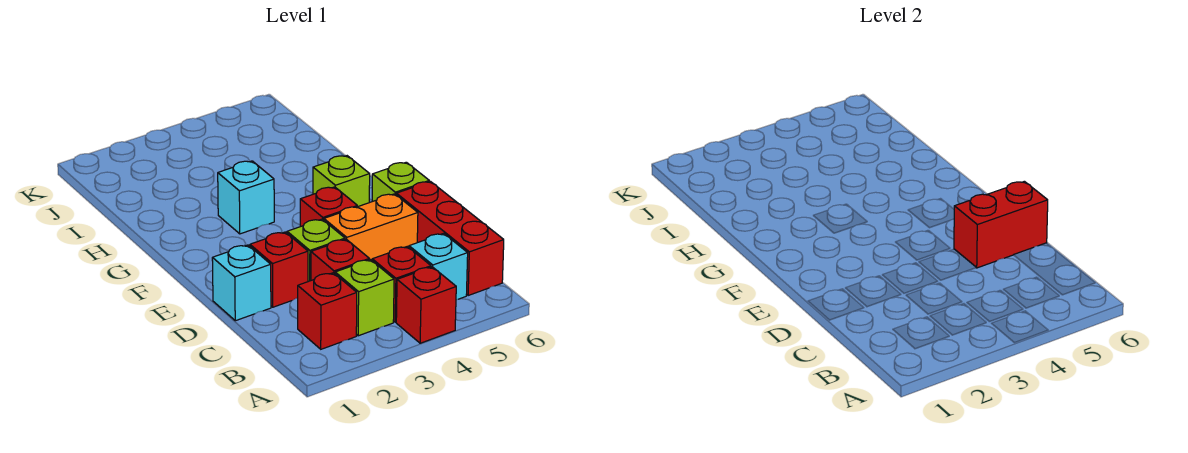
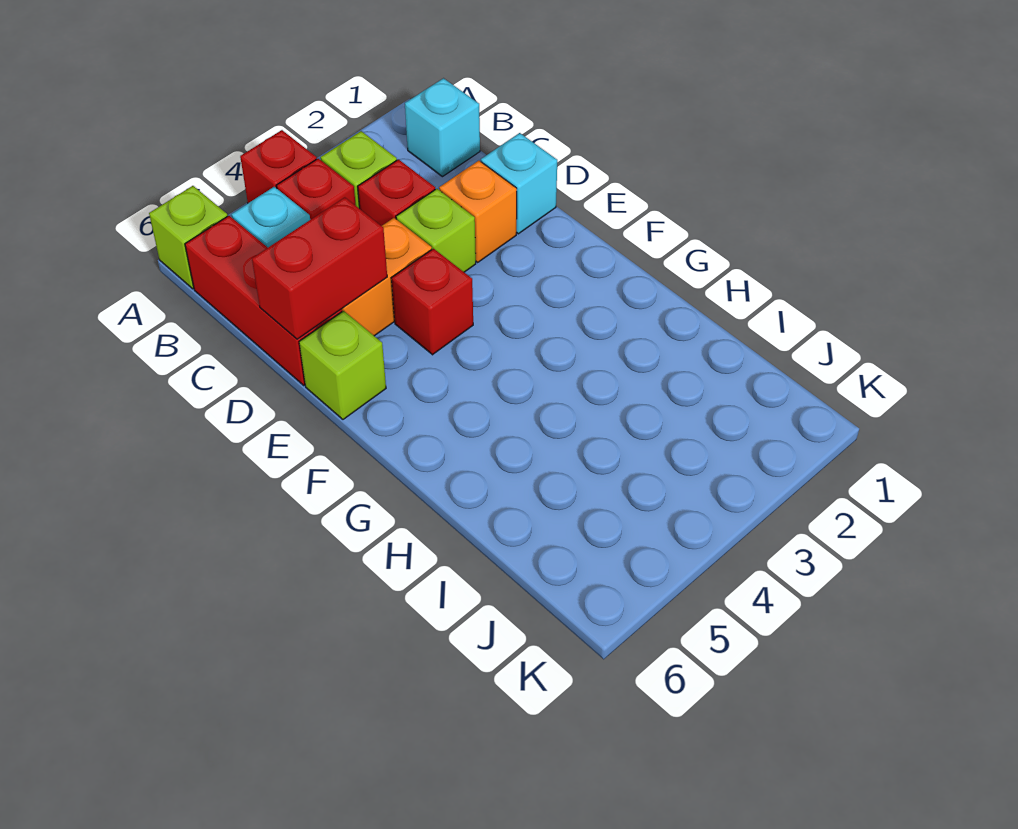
red brick B2 level 1 -> none
red brick D2 level 1 -> orange brick D2 level 1
lime brick F5 level 1 -> lime brick A6 level 1
cyan brick G3 level 1 -> cyan brick B1 level 1

